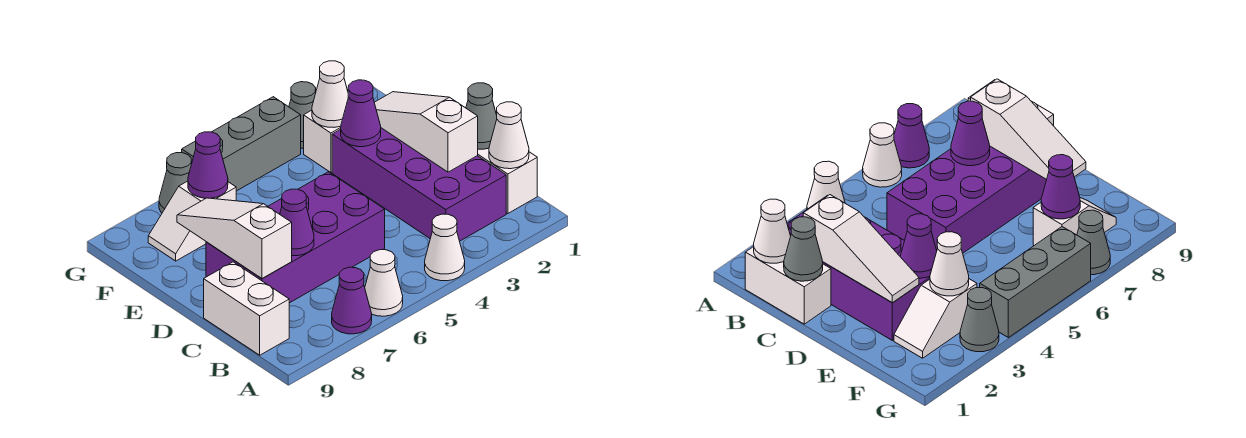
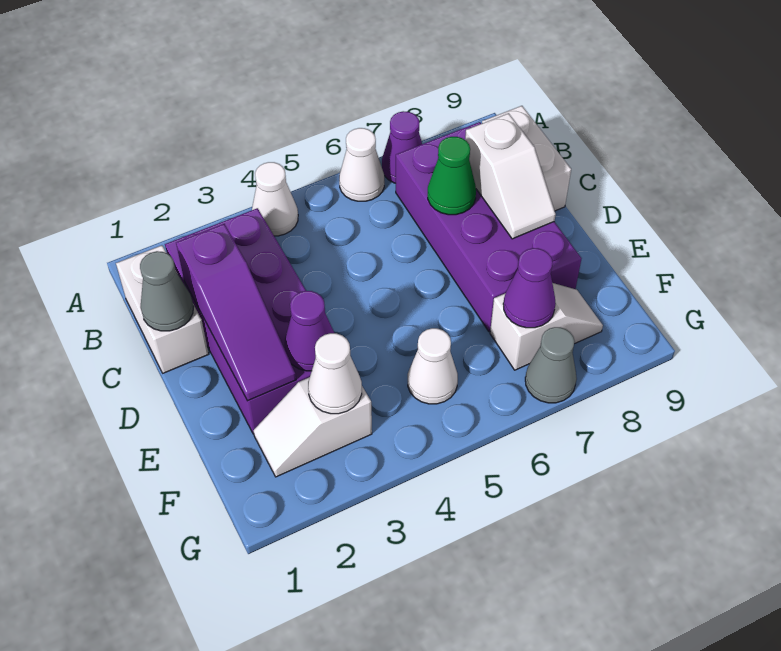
white cone B1 level 2 -> white cone F5 level 1
white slope C2:E2 level 2 top C -> purple slope C2:E2 level 2 top C
purple brick C5:D8 level 1 -> purple brick B7:E8 level 1
purple cone C7 level 2 -> green cone C7 level 2
white slope C8:E8 level 2 top C -> white slope C8:D8 level 2 top C
grey cone G3 level 1 -> none
grey brick G4:G6 level 1 -> none

